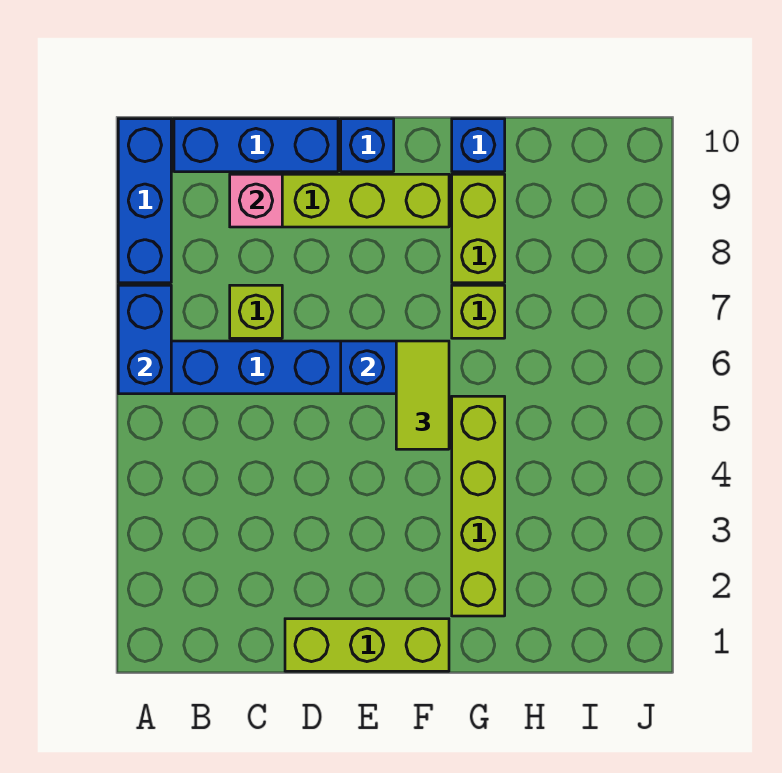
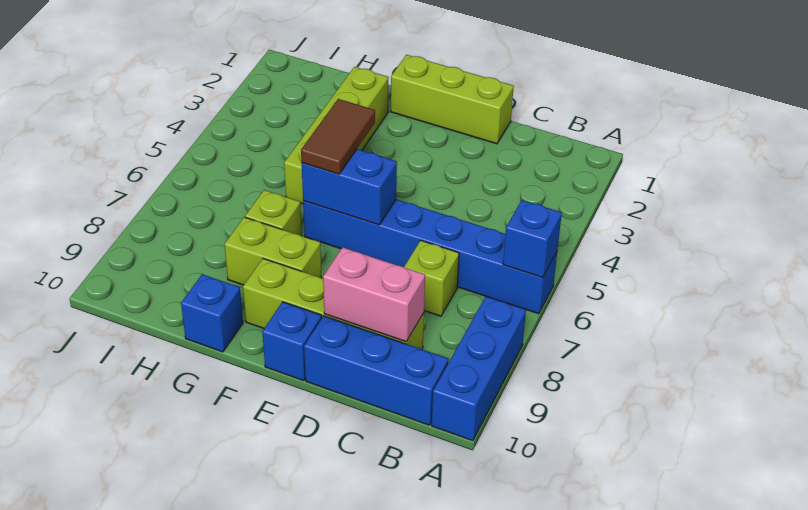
blue brick A6:A7 level 2 -> blue brick A6 level 2
pink brick C9 level 2 -> pink brick C9:D9 level 2
lime tile F5:F6 level 3 -> brown tile F5:F6 level 3
lime brick G8:G9 level 1 -> lime brick F8:G8 level 1

